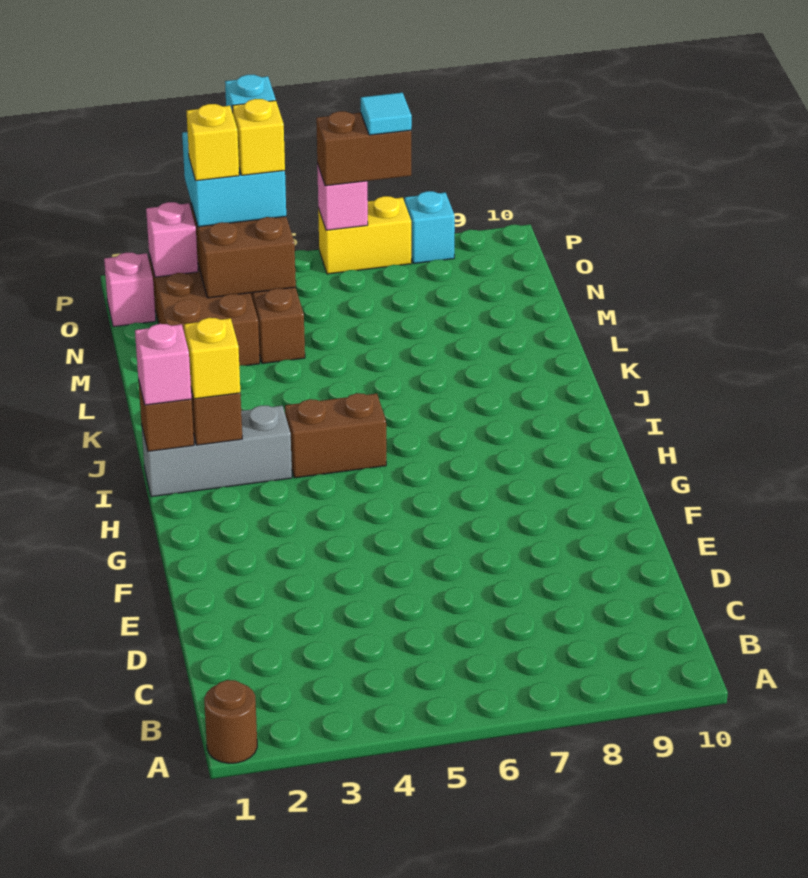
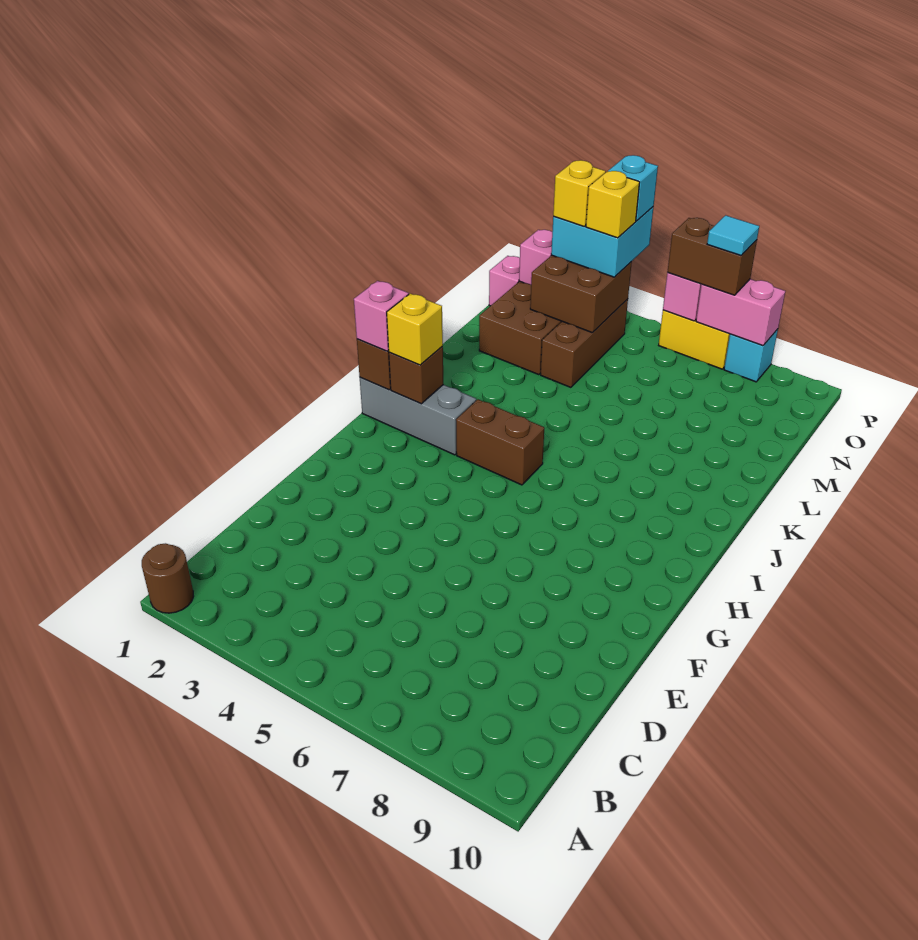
none -> pink brick P7:P8 level 2

